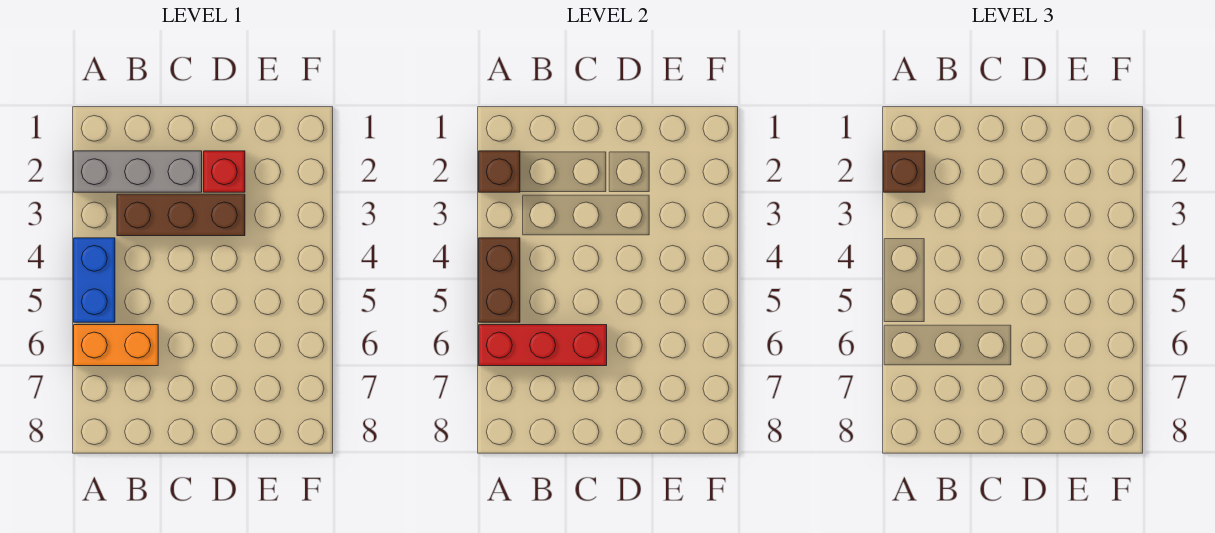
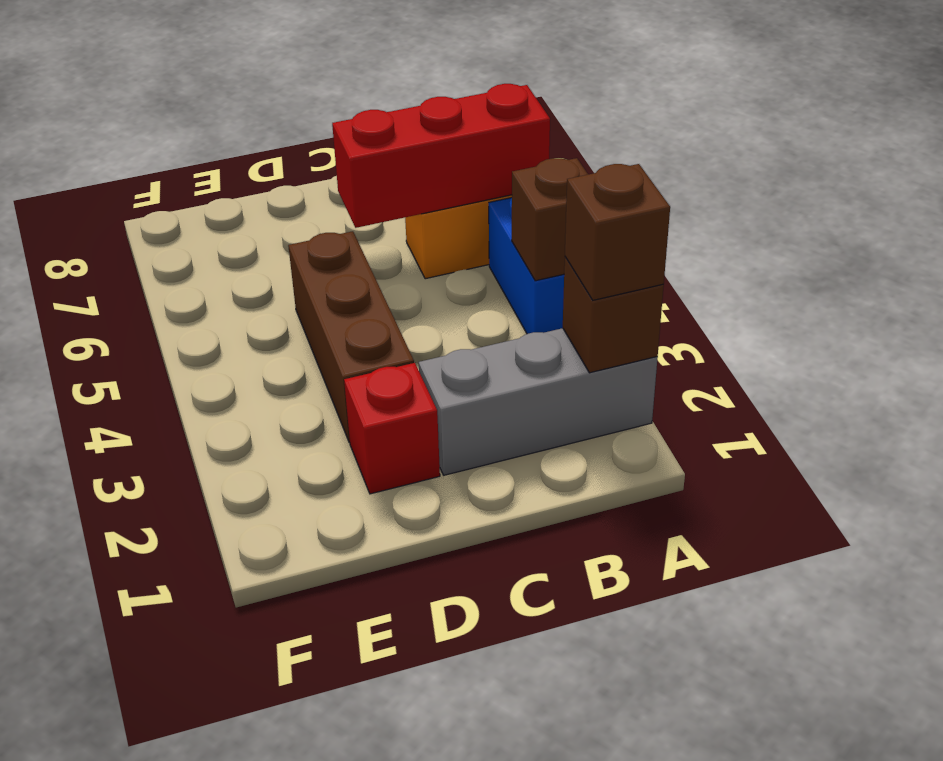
brown brick A4:A5 level 2 -> brown brick A4 level 2
brown brick B3:D3 level 1 -> brown brick D3:D5 level 1

